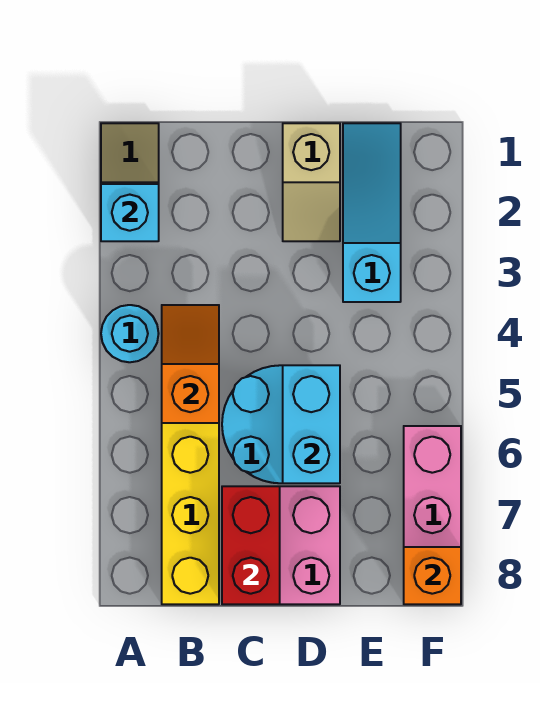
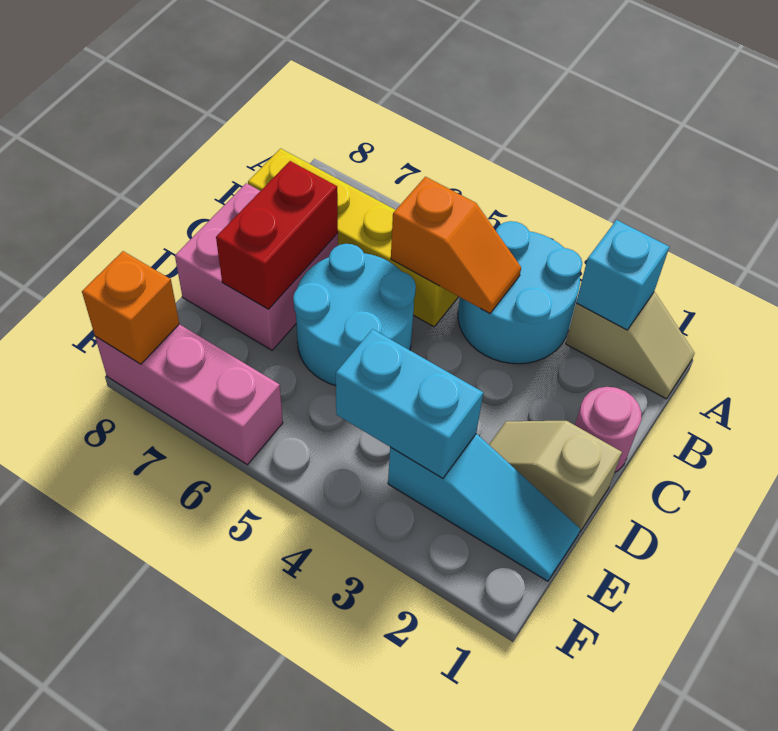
cyan round brick A4 level 1 -> cyan round brick A3:B4 level 1
none -> pink round brick C1 level 1
red brick C7:C8 level 2 -> red brick C7:D7 level 2
cyan brick D5:D6 level 2 -> cyan brick E3:E4 level 2

